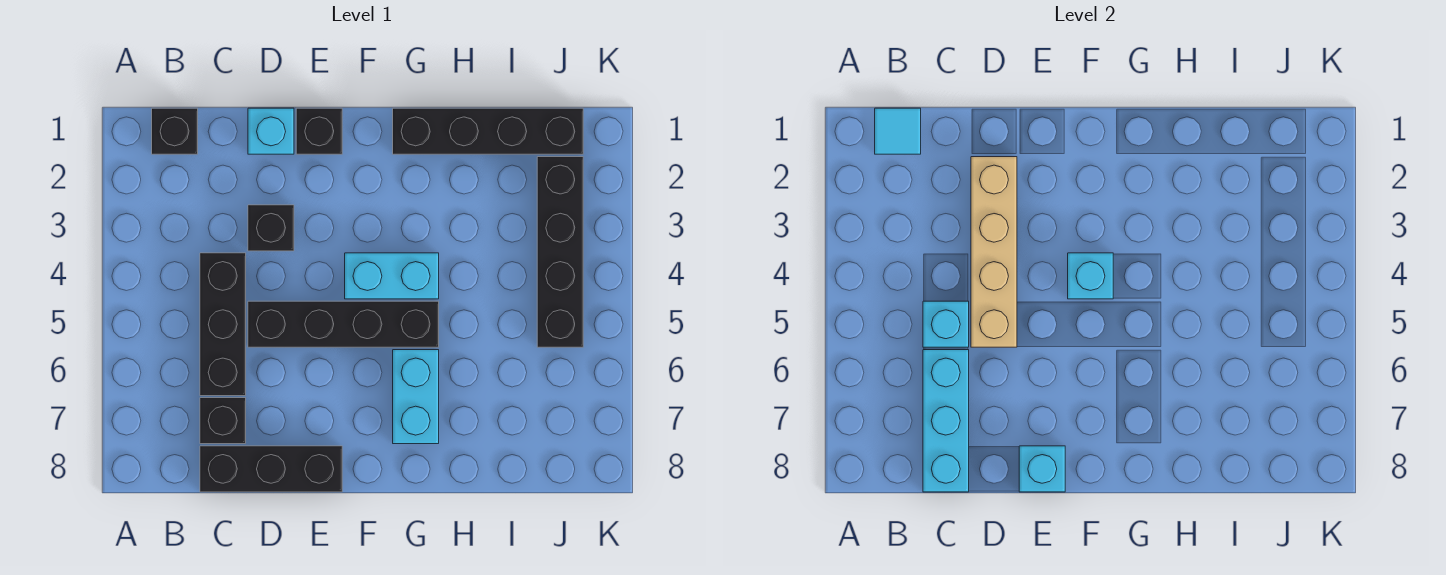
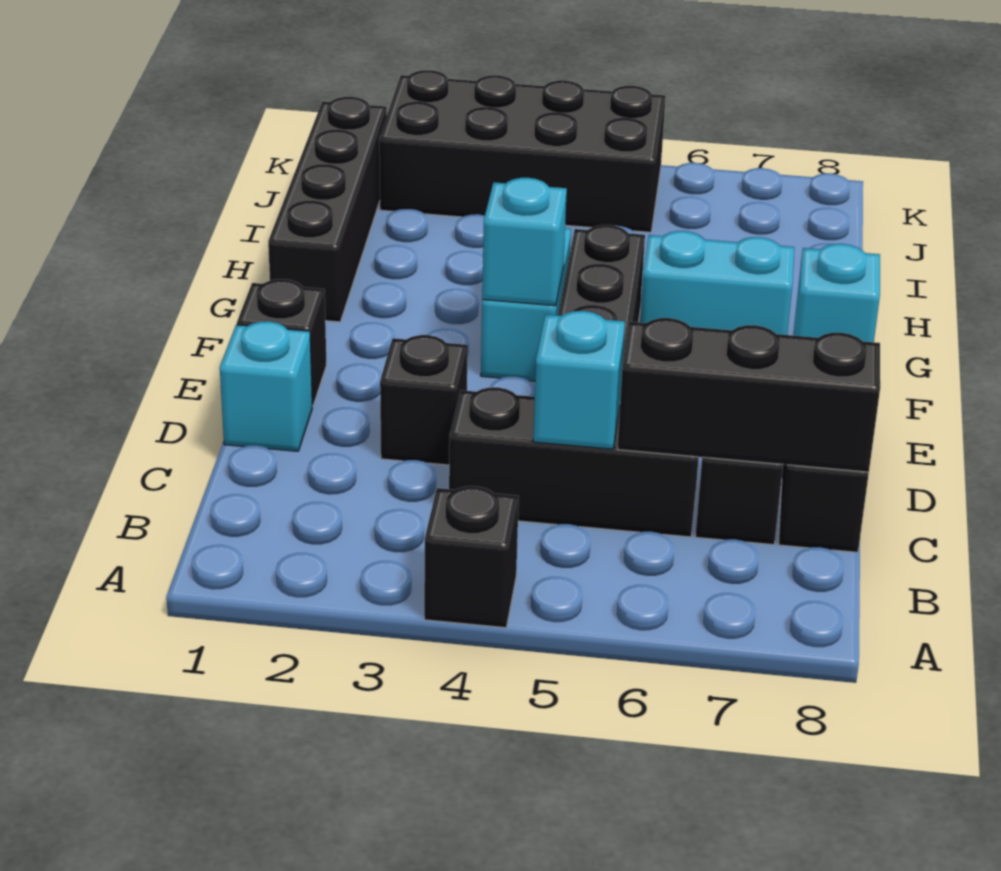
black brick B1 level 1 -> black brick A4 level 1
cyan tile B1 level 2 -> none
cyan brick C6:C8 level 2 -> black brick C6:C8 level 2
tan brick D2:D5 level 2 -> none
black brick J2:J5 level 1 -> black brick J2:K5 level 1

